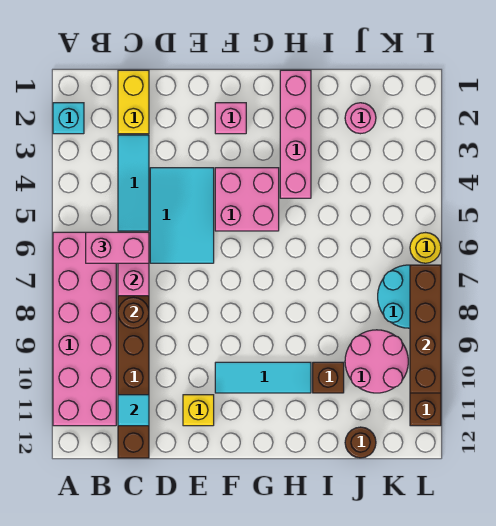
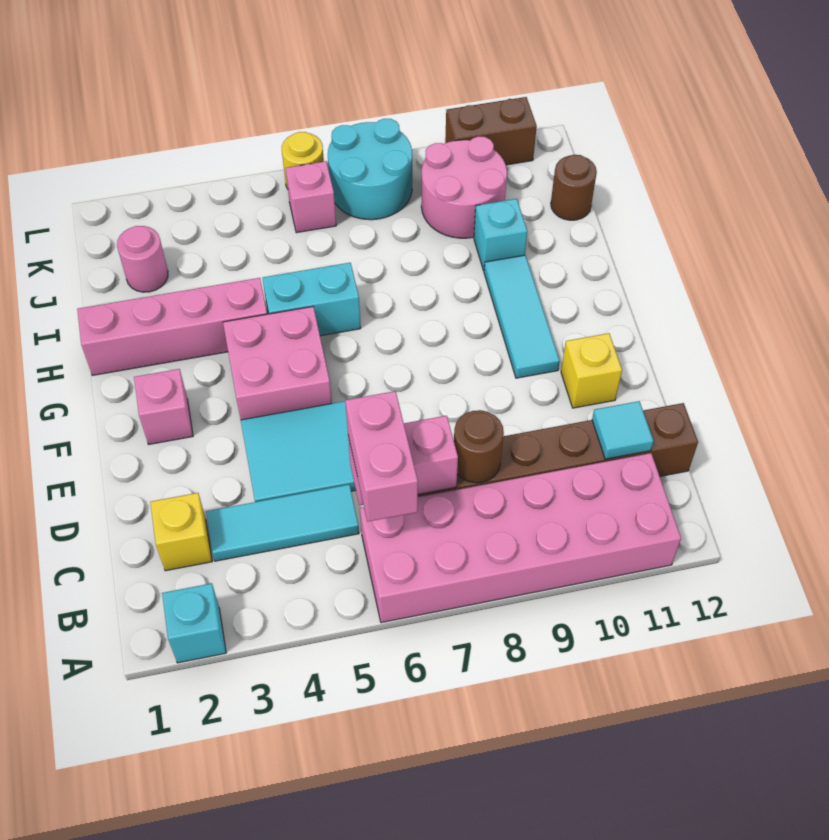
yellow brick C1:C2 level 1 -> yellow brick C2 level 1
none -> cyan brick H5:H6 level 1
brown brick I10 level 1 -> cyan brick I10 level 1
none -> pink brick K6 level 1
brown brick L7:L10 level 2 -> none

